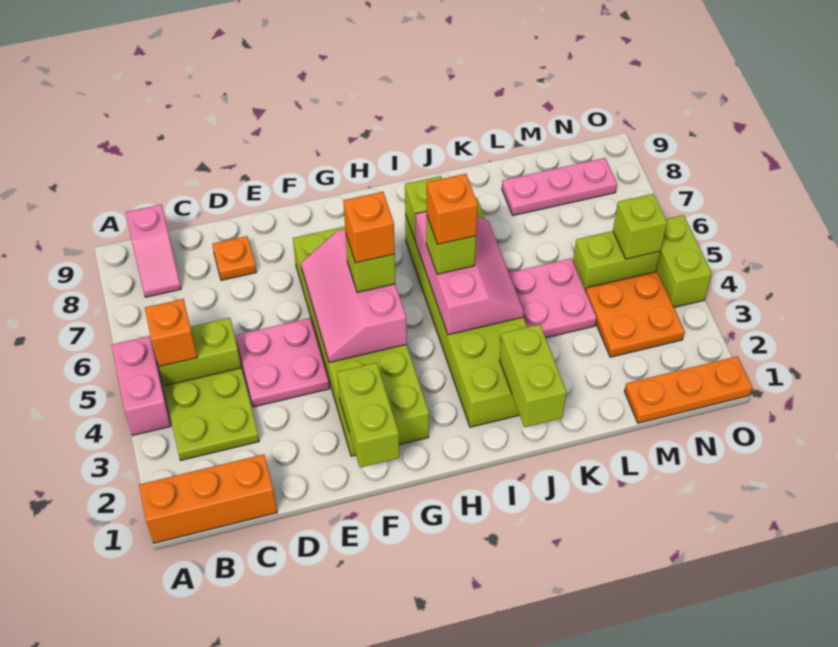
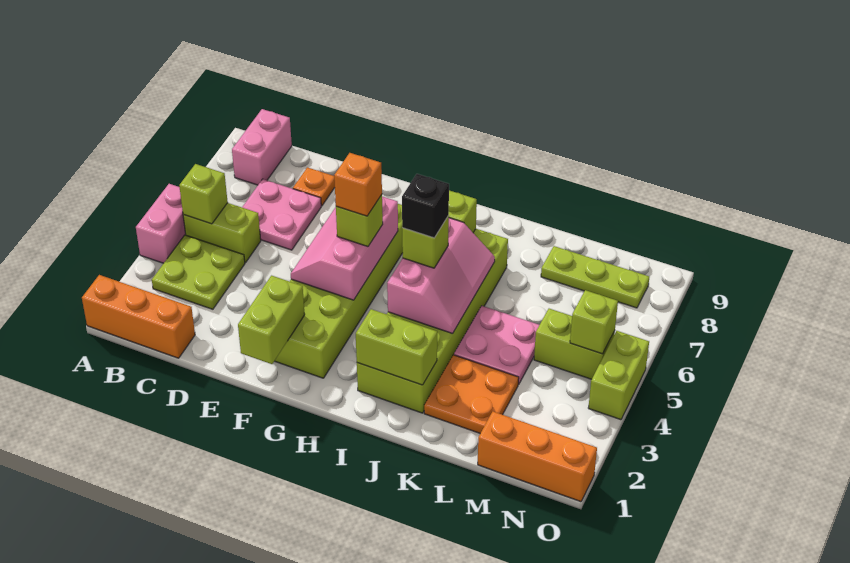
orange brick B5 level 2 -> lime brick B5 level 2
pink slope B8:B9 level 1 top 9 -> pink brick B8:B9 level 1
pink plate D4:E5 level 1 -> pink plate C6:D7 level 1
orange brick I5 level 4 -> black brick I5 level 4
lime brick J1:J2 level 2 -> lime brick I2:J2 level 2
pink plate L8:N8 level 1 -> lime plate L8:N8 level 1
orange plate M1:O1 level 1 -> orange brick M1:O1 level 1
orange plate M3:N4 level 1 -> orange plate K2:L3 level 1

